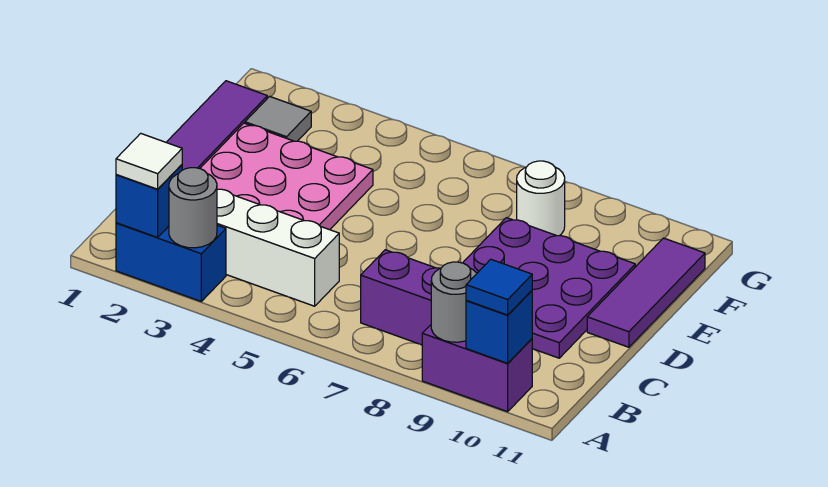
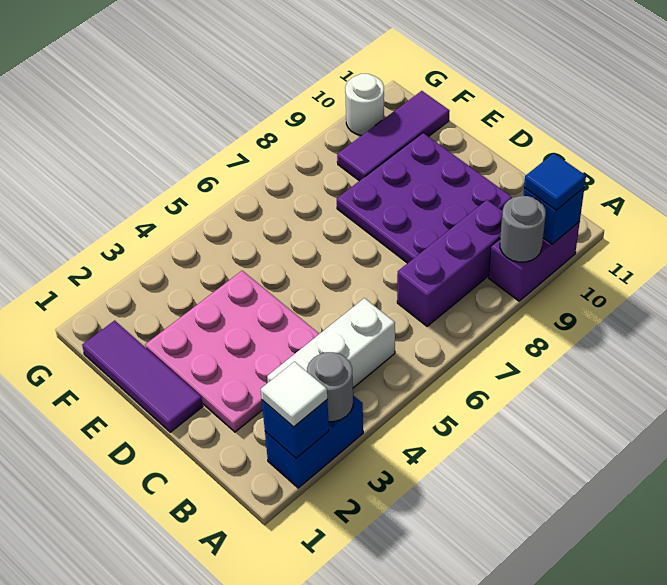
purple tile D11:F11 level 1 -> purple tile F9:F11 level 1
grey tile F2 level 1 -> none
white round brick F8 level 1 -> white round brick G10 level 1

